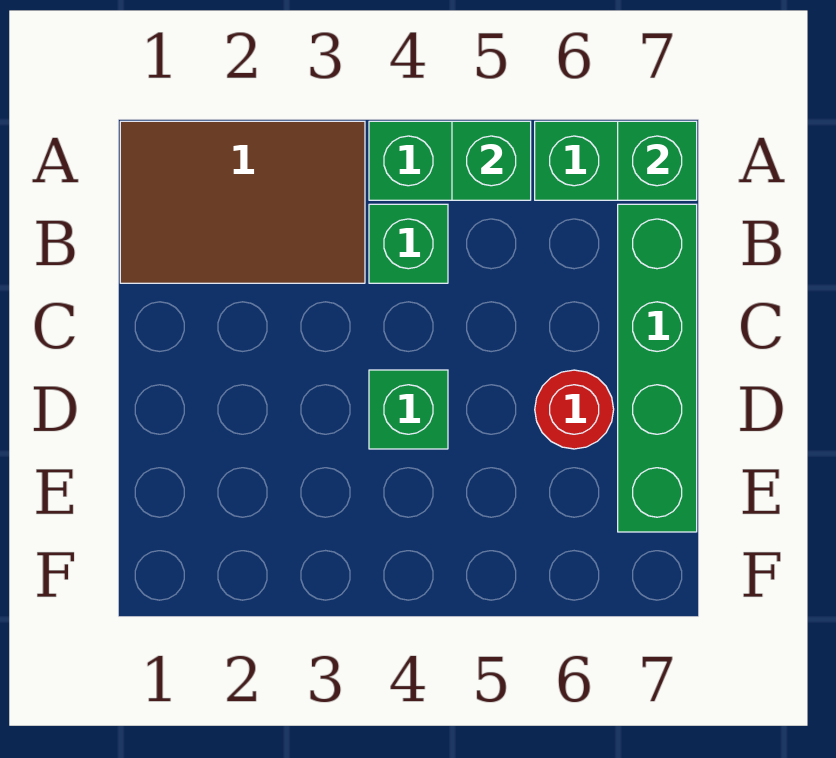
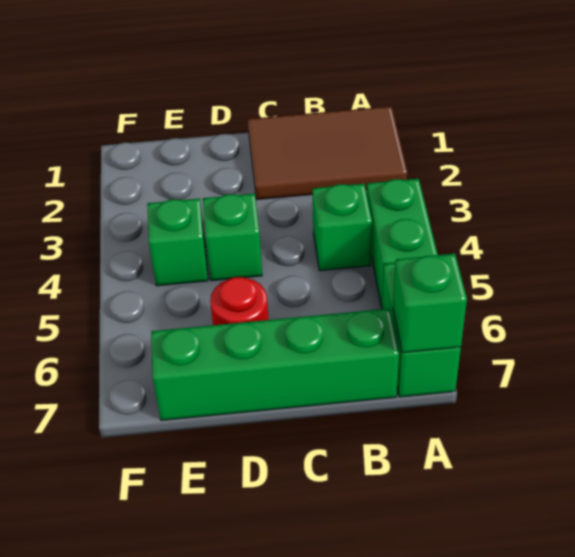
brown tile A1:B3 level 1 -> brown tile A1:C2 level 1
green brick A5 level 2 -> green brick E4 level 1

